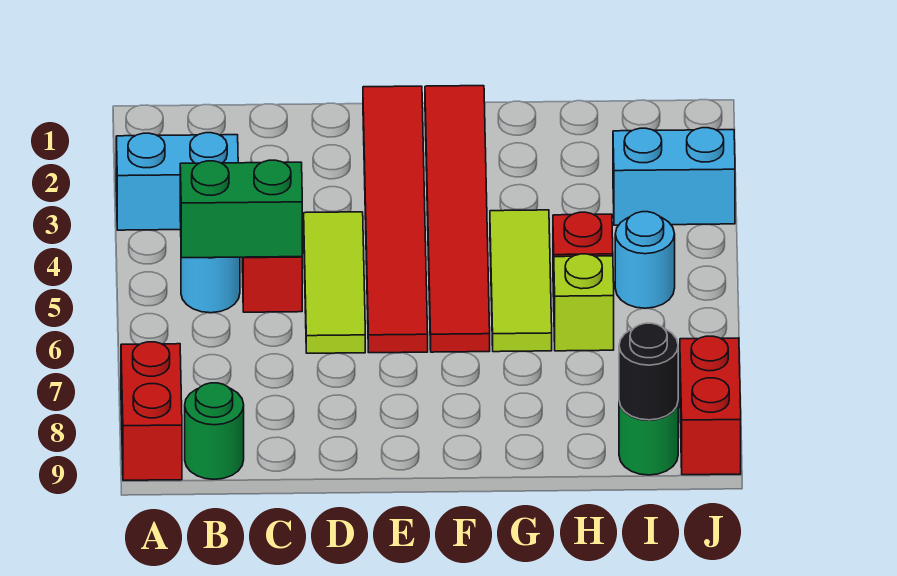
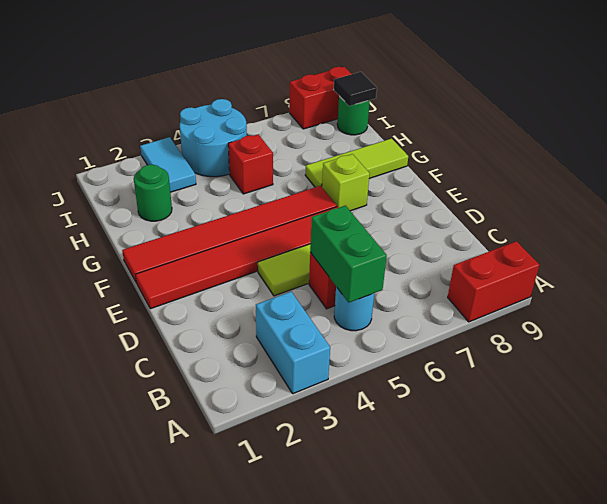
green round brick B9 level 1 -> green round brick H2 level 1
lime tile G4:G6 level 1 -> lime tile G7:G9 level 1
lime brick H6 level 1 -> lime brick F7 level 1
cyan brick I3:J3 level 1 -> cyan tile I3:J3 level 1
cyan round brick I5 level 1 -> cyan round brick I4:J5 level 1
black round brick I9 level 2 -> black tile I9 level 2

